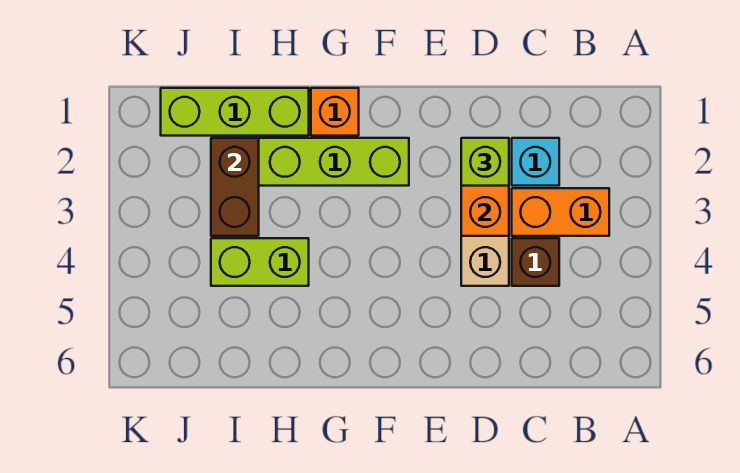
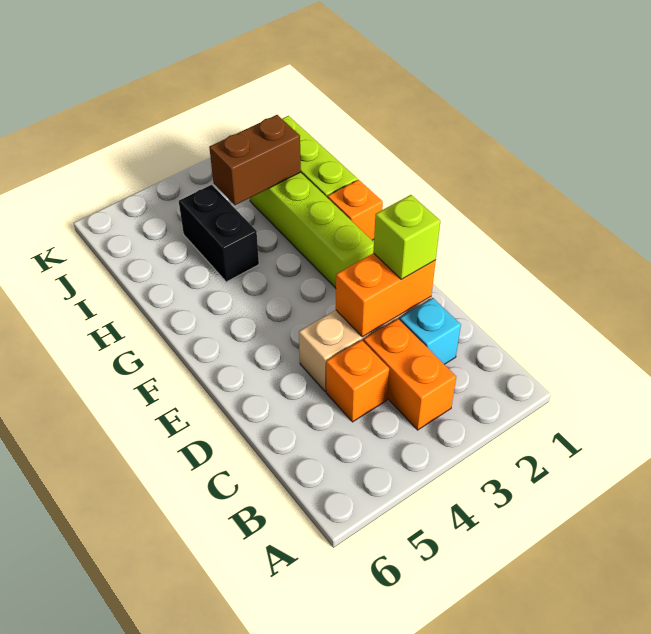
brown brick C4 level 1 -> orange brick C4 level 1
lime brick H4:I4 level 1 -> black brick H4:I4 level 1

